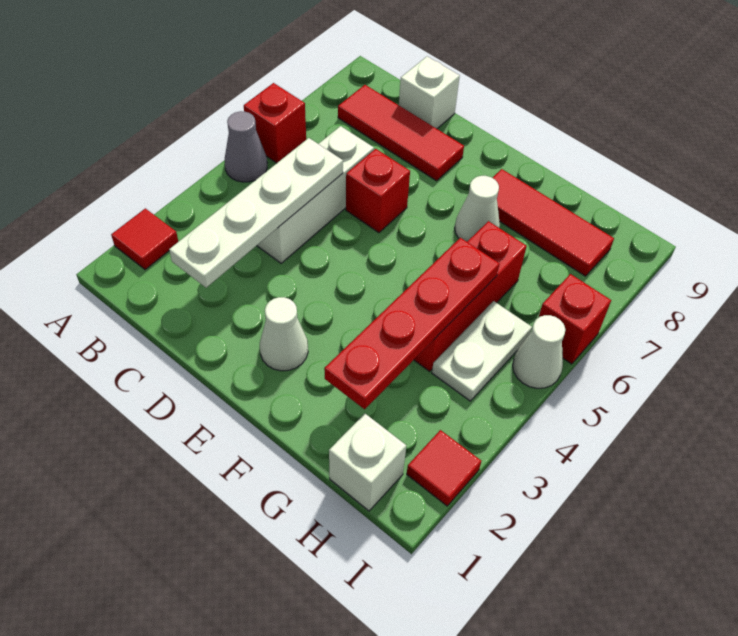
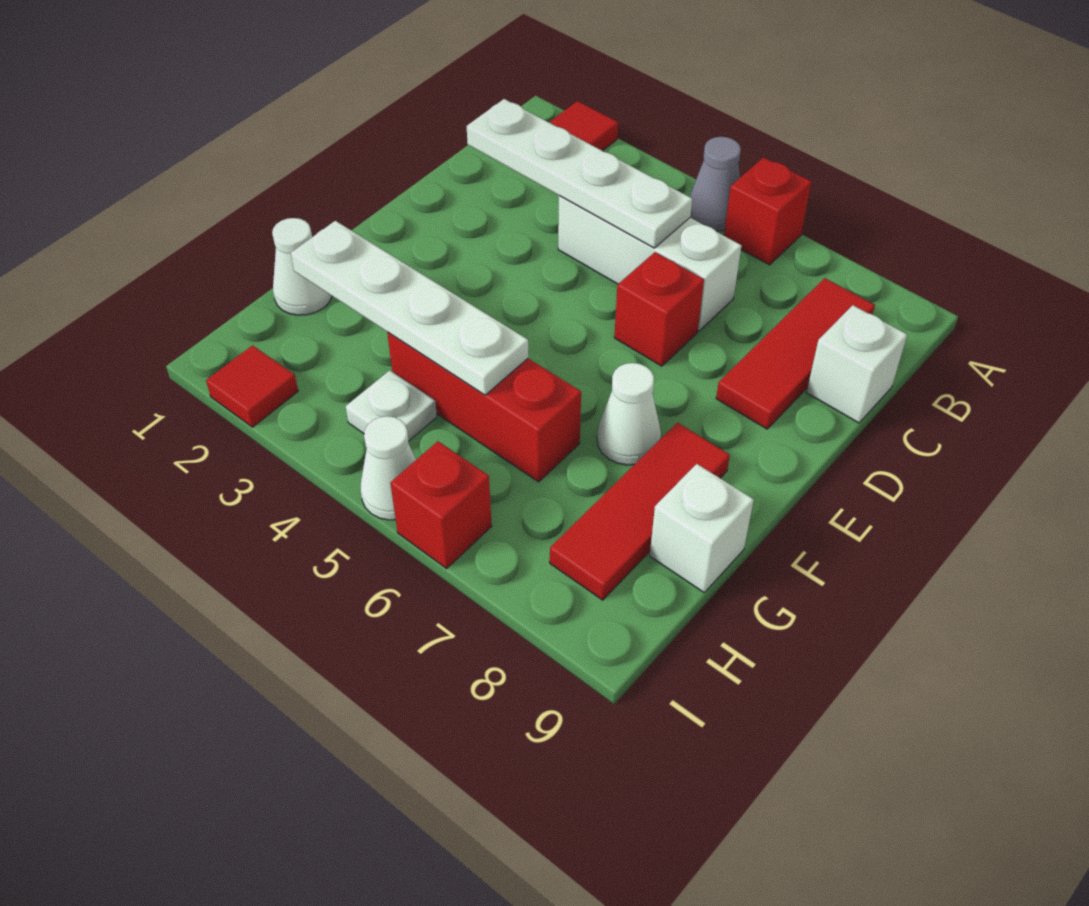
white cone E2 level 1 -> white cone G1 level 1
red plate G2:G5 level 2 -> white plate G2:G5 level 2
white brick H1 level 1 -> white brick G9 level 1
white plate H4:H5 level 1 -> white plate H4 level 1

